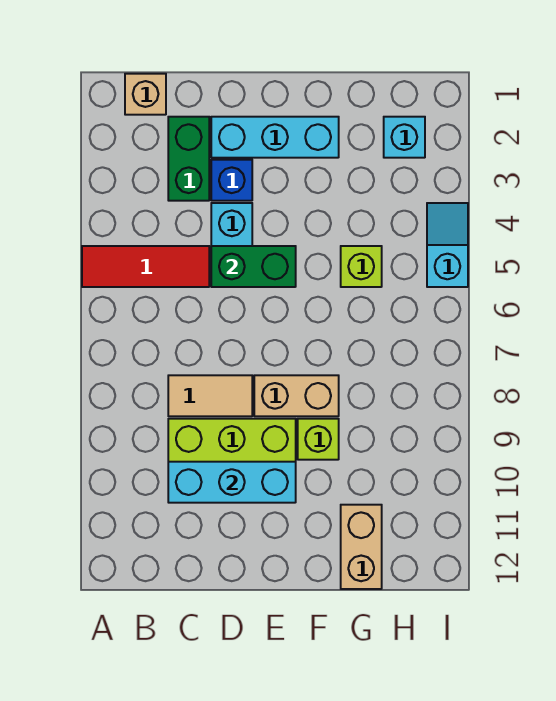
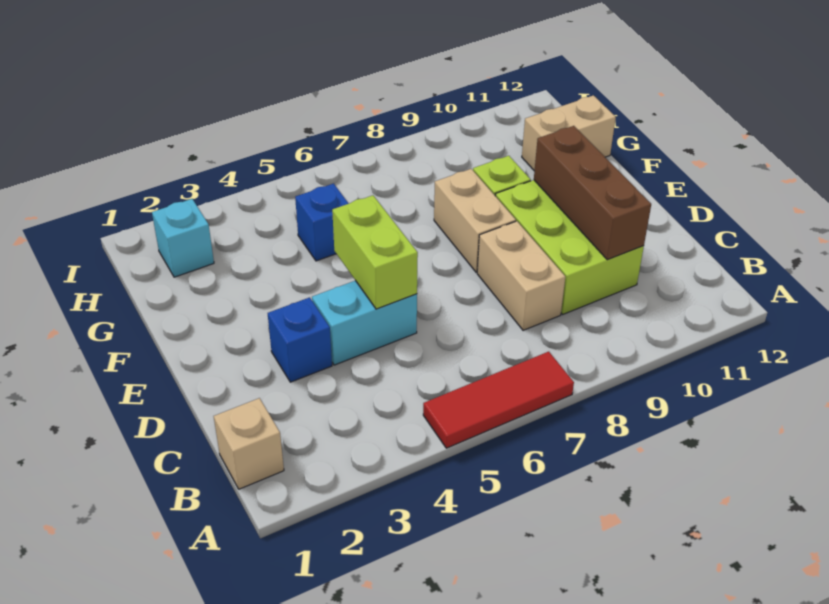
red tile A5:C5 level 1 -> red tile A5:A7 level 1
green brick C2:C3 level 1 -> none
tan tile C8:D8 level 1 -> tan brick C8:D8 level 1
cyan brick C10:E10 level 2 -> brown brick C10:E10 level 2
cyan brick D2:F2 level 1 -> none
green brick D5:E5 level 2 -> lime brick D5:E5 level 2
lime brick G5 level 1 -> blue brick G5 level 1
cyan slope I4:I5 level 1 top 5 -> none

